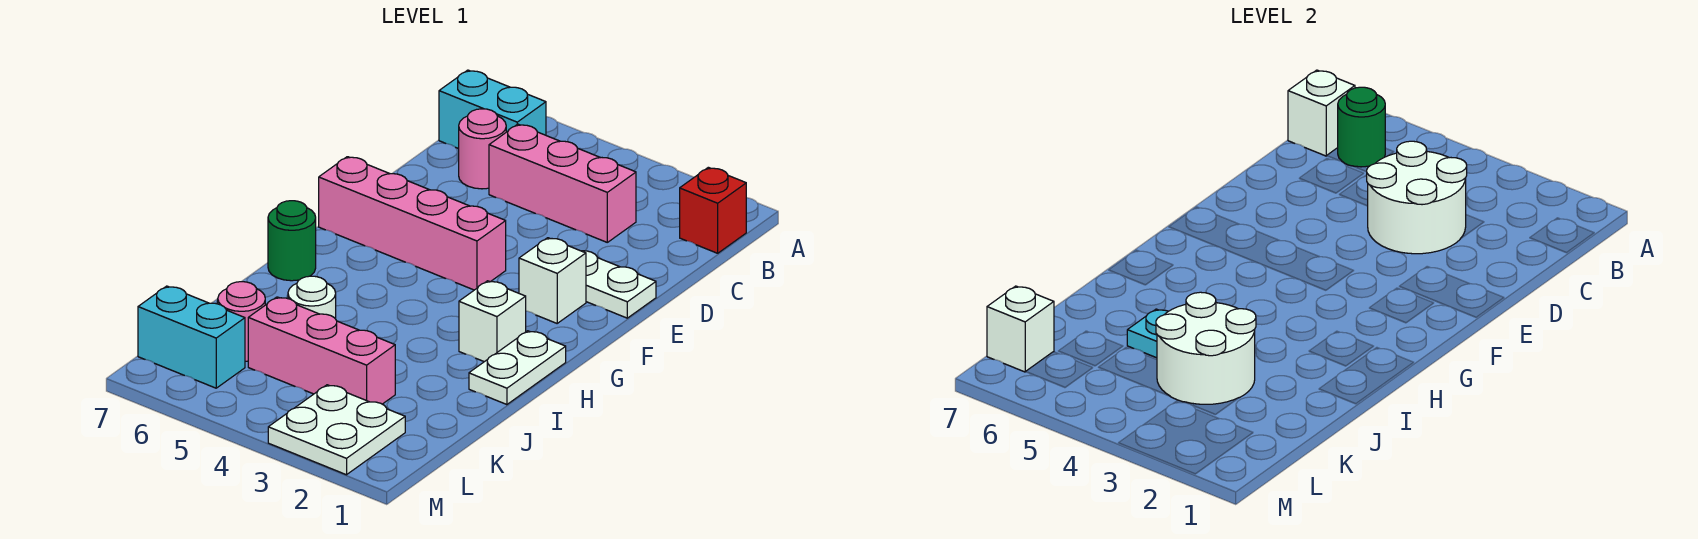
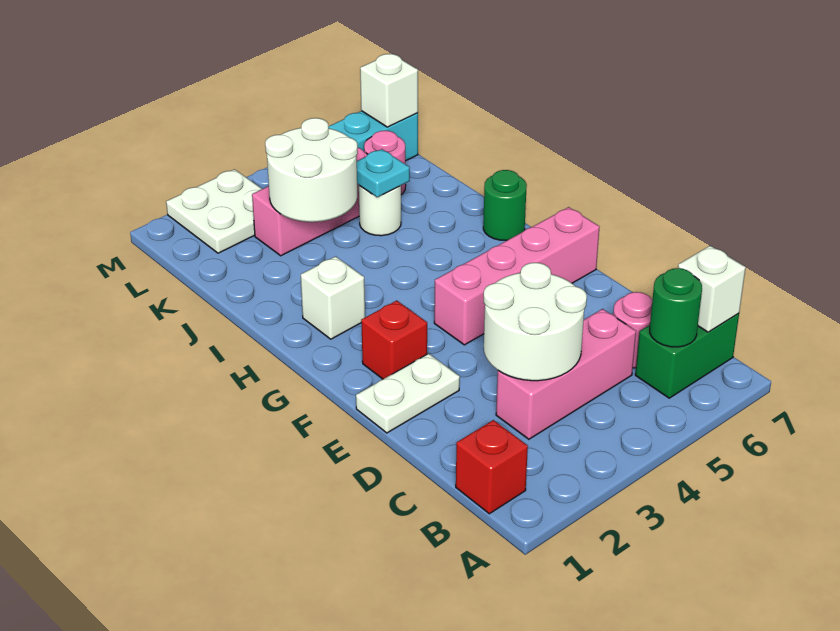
cyan brick B6:B7 level 1 -> green brick B6:B7 level 1
white brick F2 level 1 -> red brick F2 level 1
white plate H1:I1 level 1 -> none

